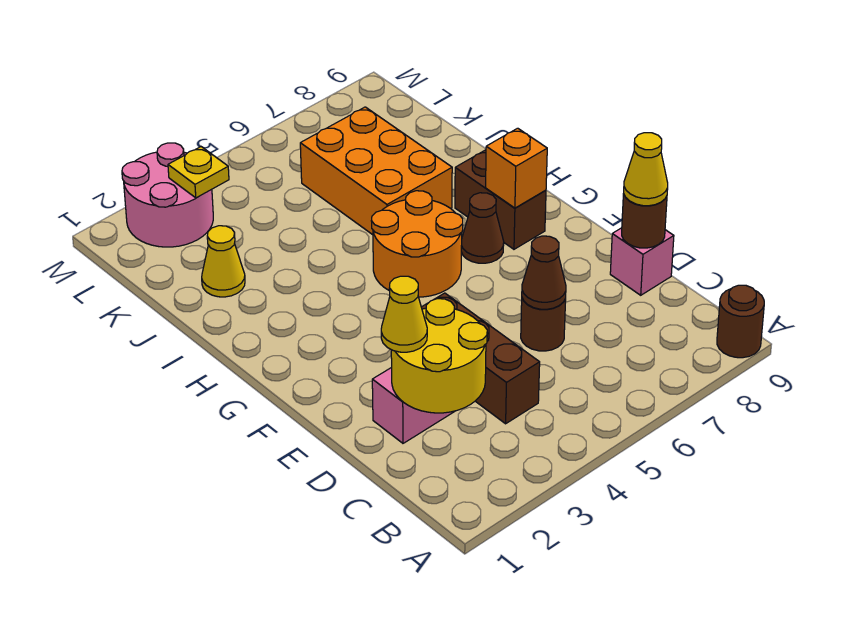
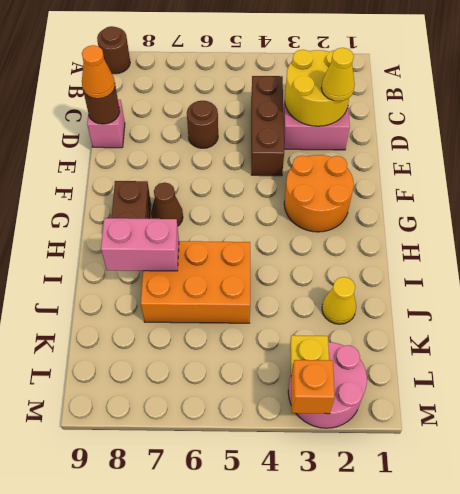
brown cone D6 level 2 -> none
yellow cone D9 level 3 -> orange cone D9 level 3
orange round brick G5:H6 level 1 -> orange round brick F2:G3 level 1
orange brick G8 level 2 -> orange brick M3 level 2
orange brick I6:K7 level 1 -> orange brick I5:J7 level 1
none -> pink brick I7:I8 level 2

